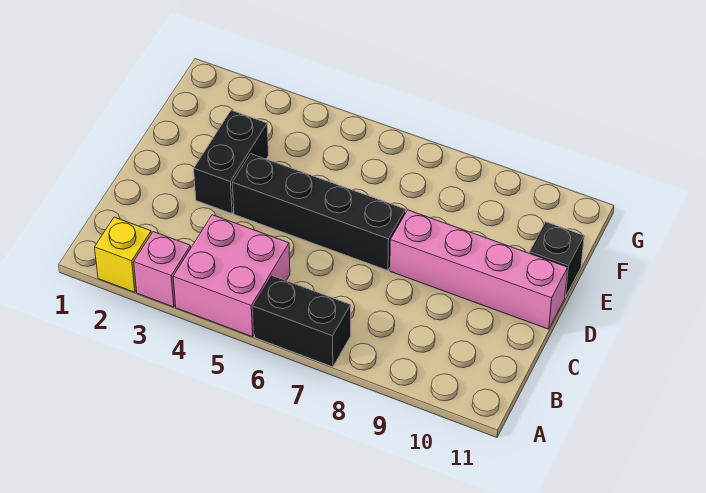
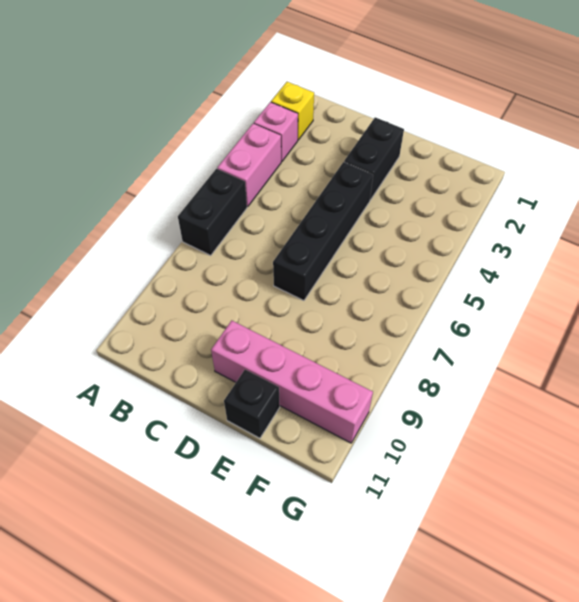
pink brick A4:B5 level 1 -> pink brick A4:A5 level 1
black brick D3:E3 level 1 -> black brick D2:D3 level 1
pink brick D8:D11 level 1 -> pink brick D10:G10 level 1

